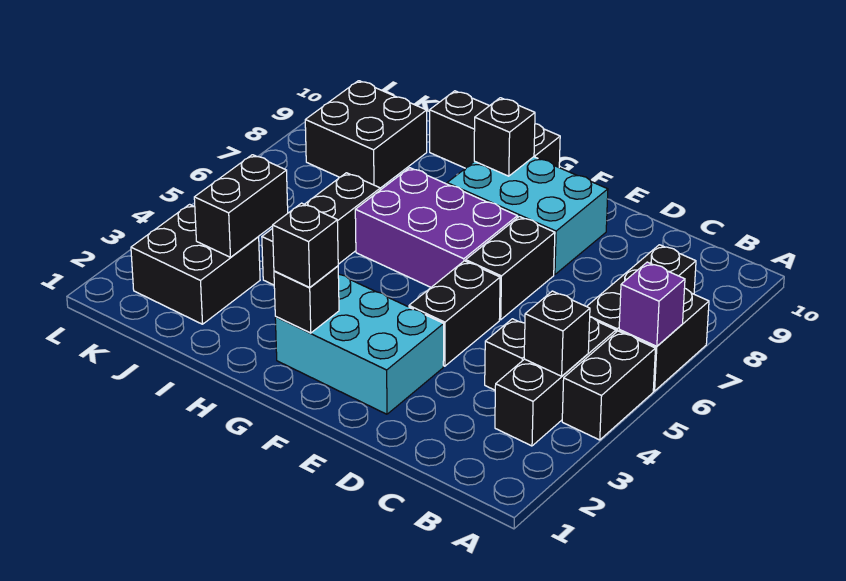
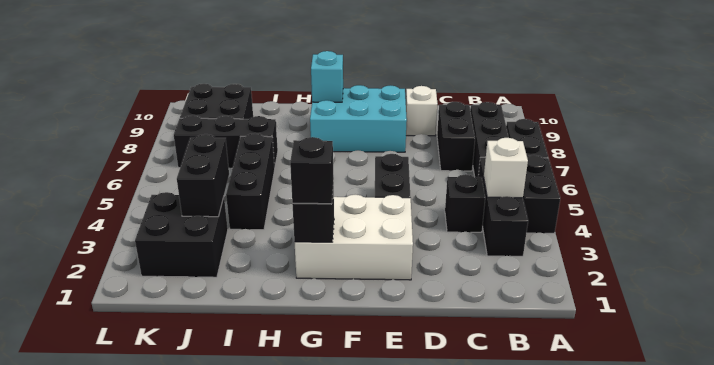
purple brick A6 level 2 -> none
black brick B4 level 2 -> white brick B4 level 2
none -> white brick D9 level 1
cyan brick E2:G3 level 1 -> white brick E2:G3 level 1
black brick E6:E7 level 1 -> black brick C7:C8 level 1
purple brick F6:H7 level 1 -> none
black brick G9 level 2 -> cyan brick G9 level 2
black brick G10:I10 level 1 -> black brick I7:K7 level 1

